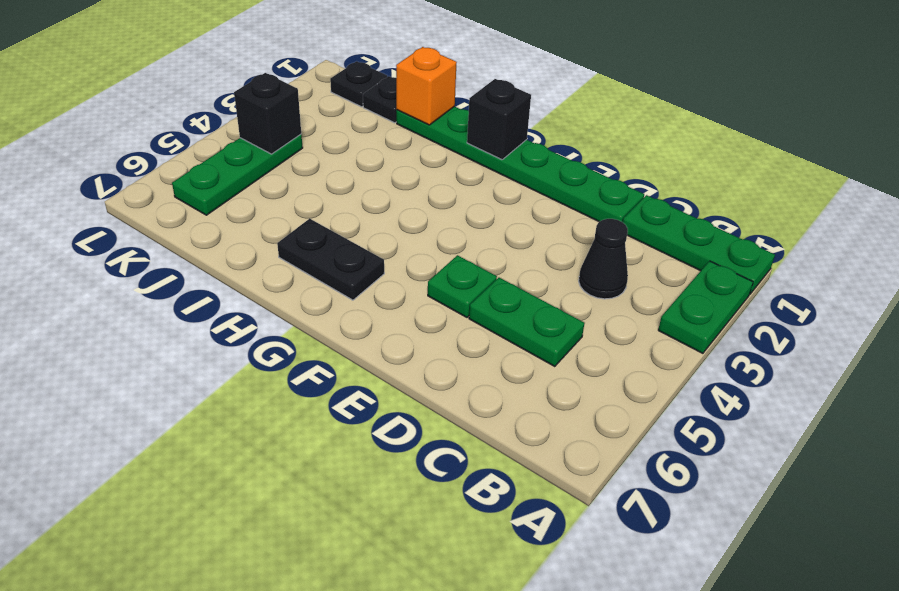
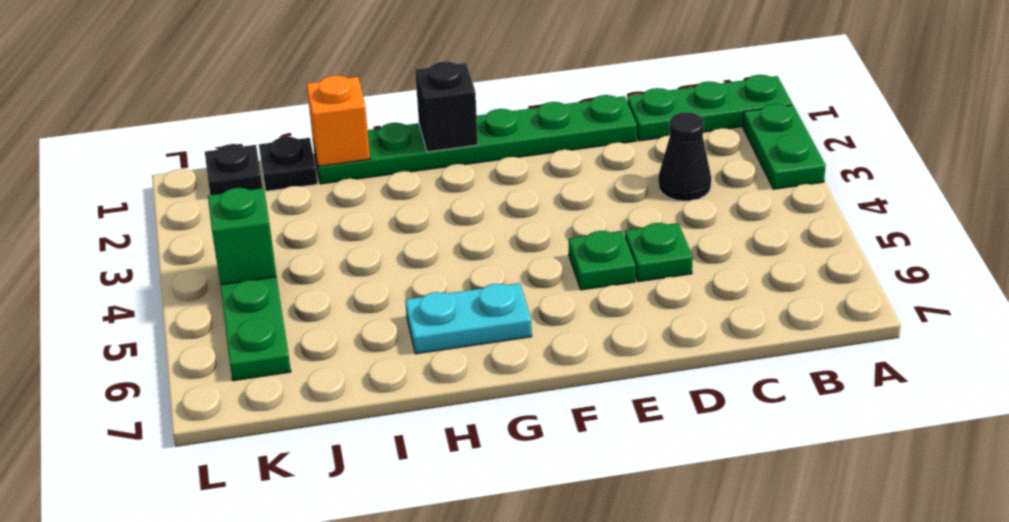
green plate C5:D5 level 1 -> green plate D5 level 1
black plate G6:H6 level 1 -> cyan plate G6:H6 level 1
black brick K4 level 2 -> green brick K4 level 2

